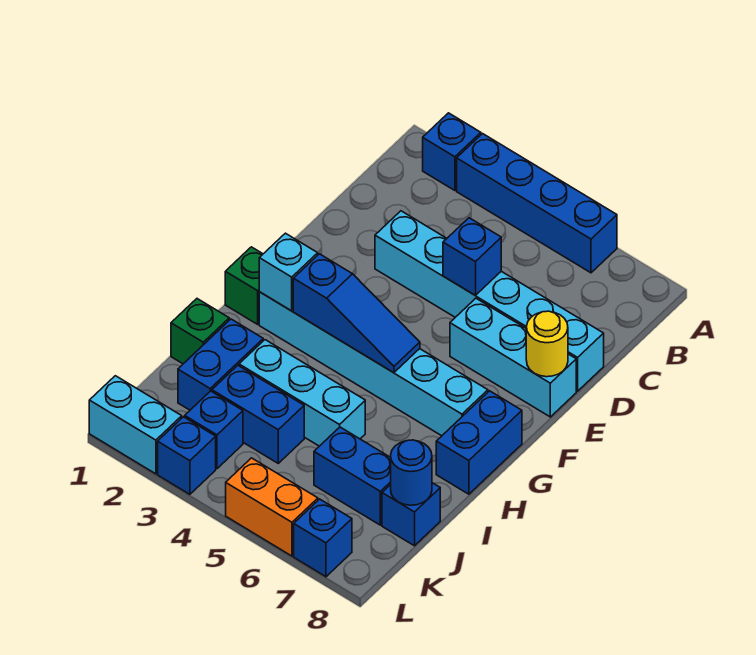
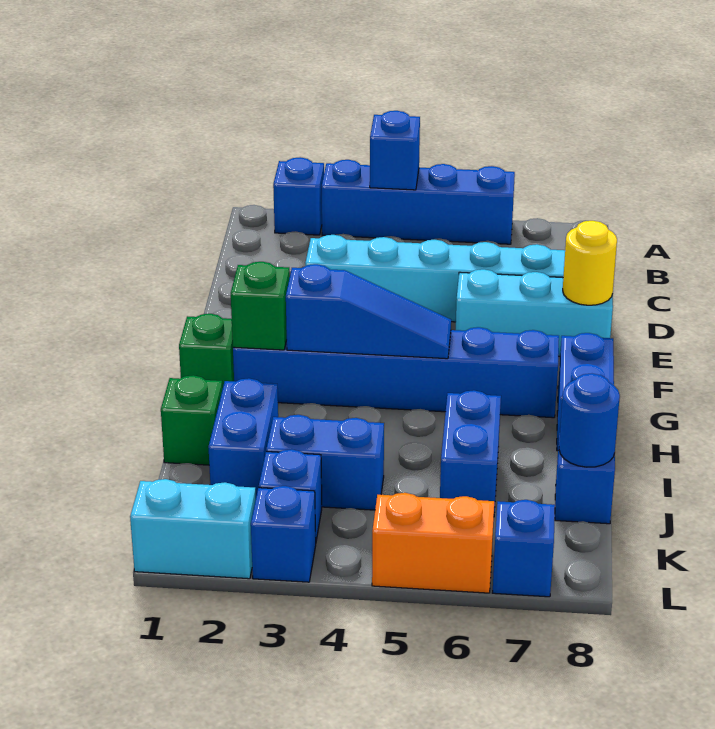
blue brick D5 level 2 -> blue brick A4 level 2
cyan brick G2:G7 level 1 -> blue brick G2:G7 level 1
cyan brick G2 level 2 -> green brick G2 level 2
cyan brick I3:I5 level 1 -> none
blue brick J6:J7 level 1 -> blue brick I6:J6 level 1

